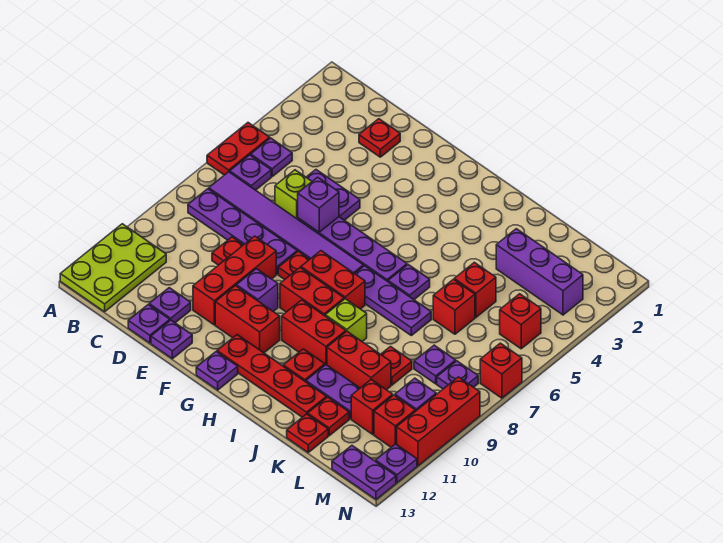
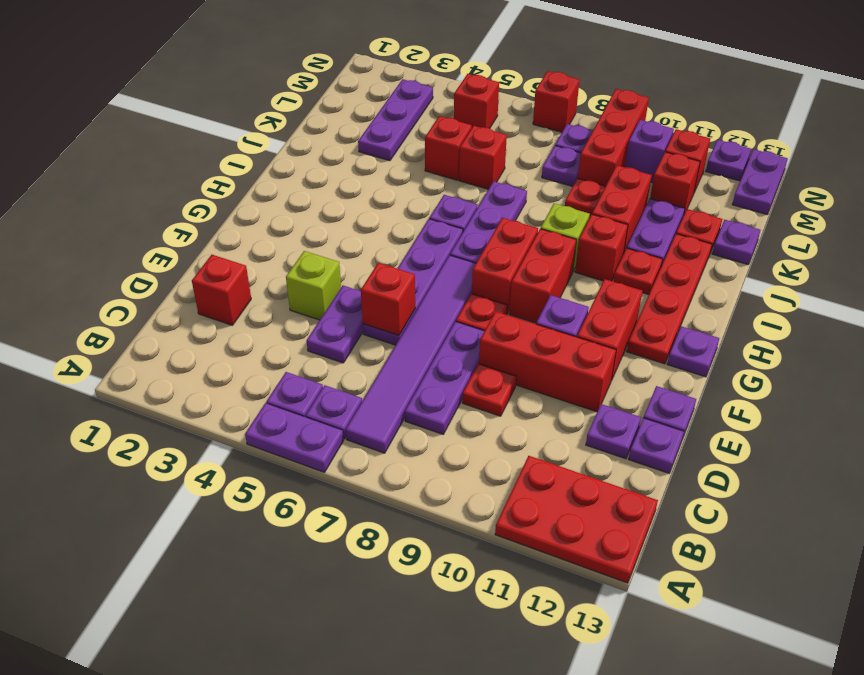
red plate A5:A6 level 1 -> purple plate A5:A6 level 1
lime plate A11:B13 level 1 -> red plate A11:B13 level 1
purple plate B8:E8 level 1 -> purple plate C8:E8 level 1
red plate D2 level 1 -> red brick D2 level 1
lime brick D6 level 1 -> lime brick E4 level 1
purple brick E6 level 2 -> red brick E6 level 2
red brick H10:I10 level 1 -> red brick I10 level 1
purple brick K3:M3 level 1 -> purple plate K3:M3 level 1
red plate K13 level 1 -> purple plate K13 level 1
red brick N9:N11 level 1 -> red brick L9:N9 level 1

